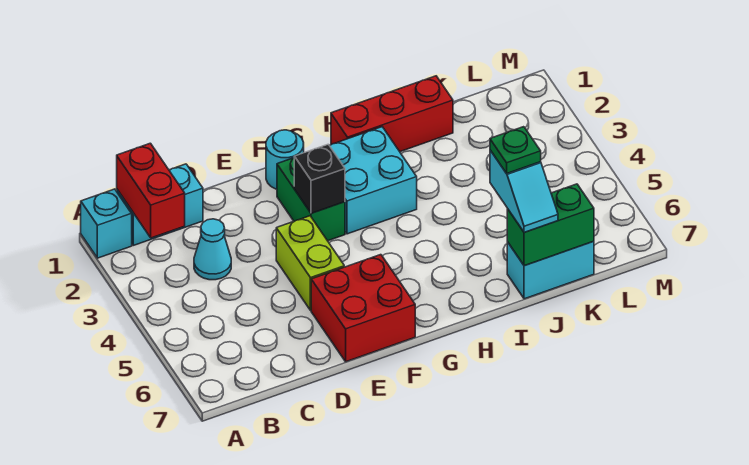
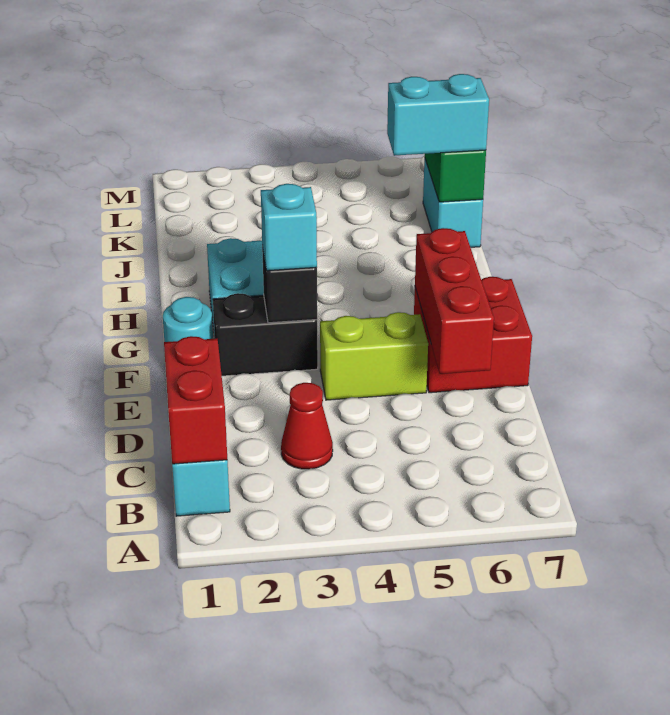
cyan brick A1 level 1 -> cyan brick F3 level 3
red brick B1:B2 level 2 -> red brick B1:C1 level 2
cyan cone C3 level 1 -> red cone C3 level 1
green brick F2:F3 level 1 -> black brick F2:F3 level 1
red brick H1:J1 level 1 -> red brick D6:F6 level 2
cyan slope J6:J7 level 3 top 6 -> cyan brick J6:J7 level 3
green plate J6 level 4 -> none

